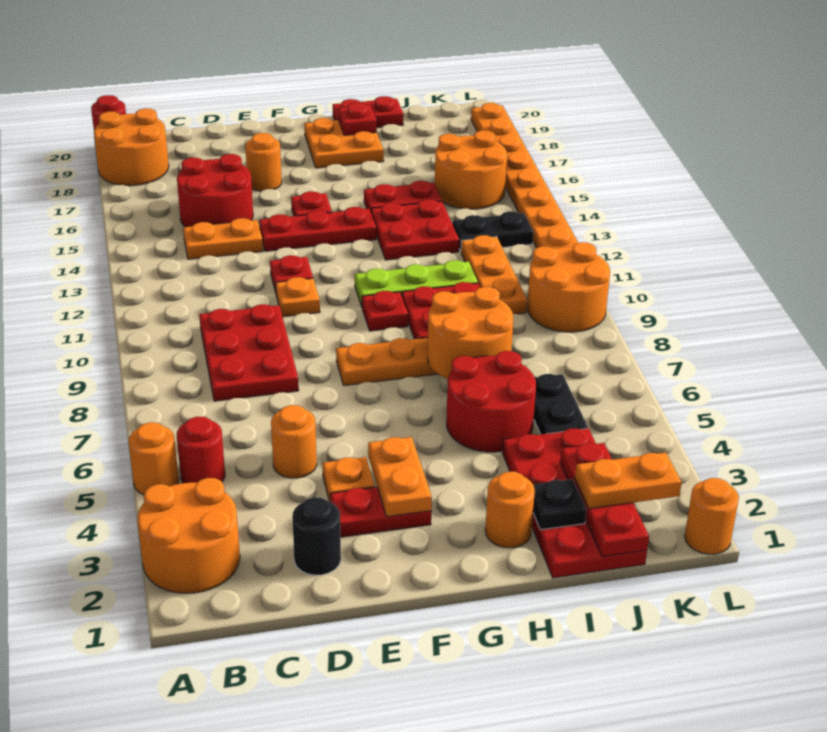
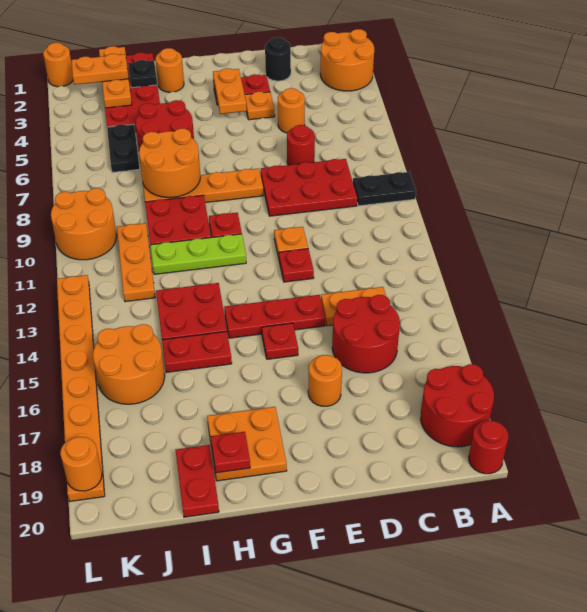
orange round brick A5 level 1 -> orange round brick L19 level 2
orange round brick A18:B19 level 1 -> red round brick A18:B19 level 1
red round brick B5 level 1 -> red round brick D7 level 1
red plate C8:D10 level 1 -> red plate C8:E9 level 1
red plate H20:I20 level 1 -> red plate I19:I20 level 1
red plate J1:J3 level 2 -> orange plate J1:J3 level 2
black plate J13:K13 level 1 -> black plate A9:B9 level 1

